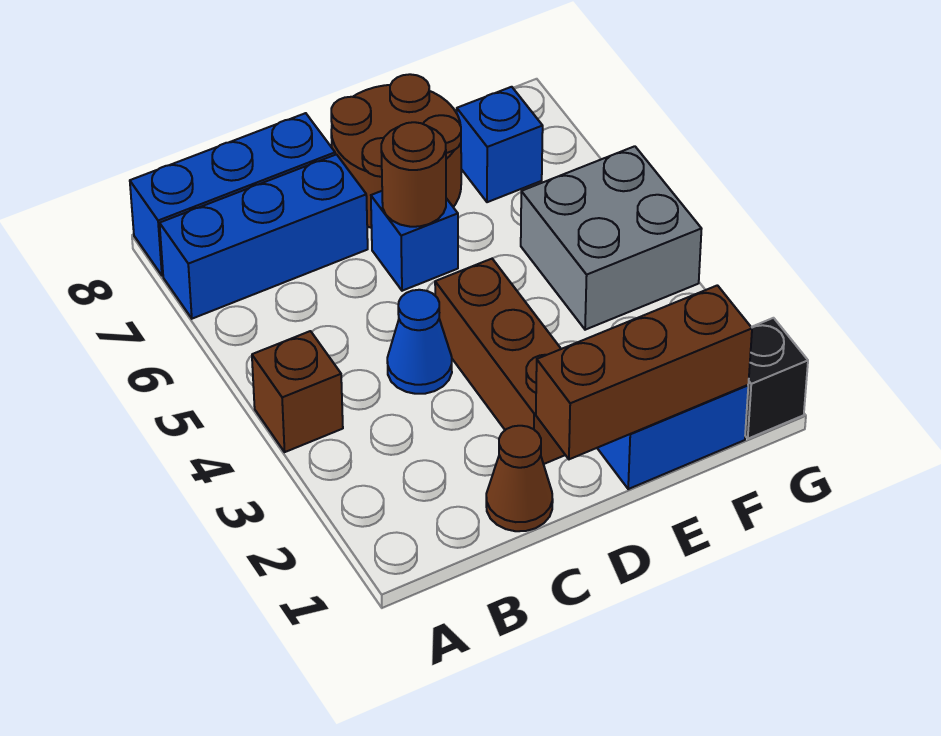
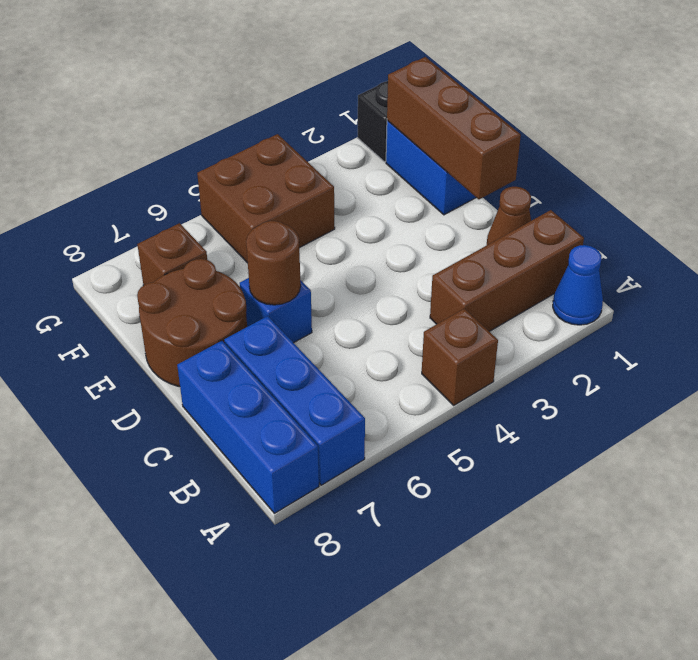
blue cone C4 level 1 -> blue cone A1 level 1
brown brick D2:D4 level 1 -> brown brick B1:B3 level 1
grey brick F4:G5 level 1 -> brown brick F4:G5 level 1
blue brick F7 level 1 -> brown brick F7 level 1

